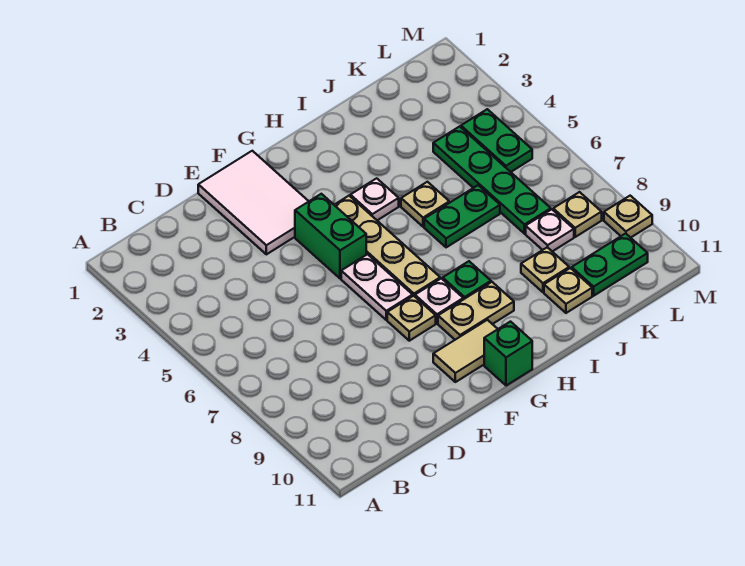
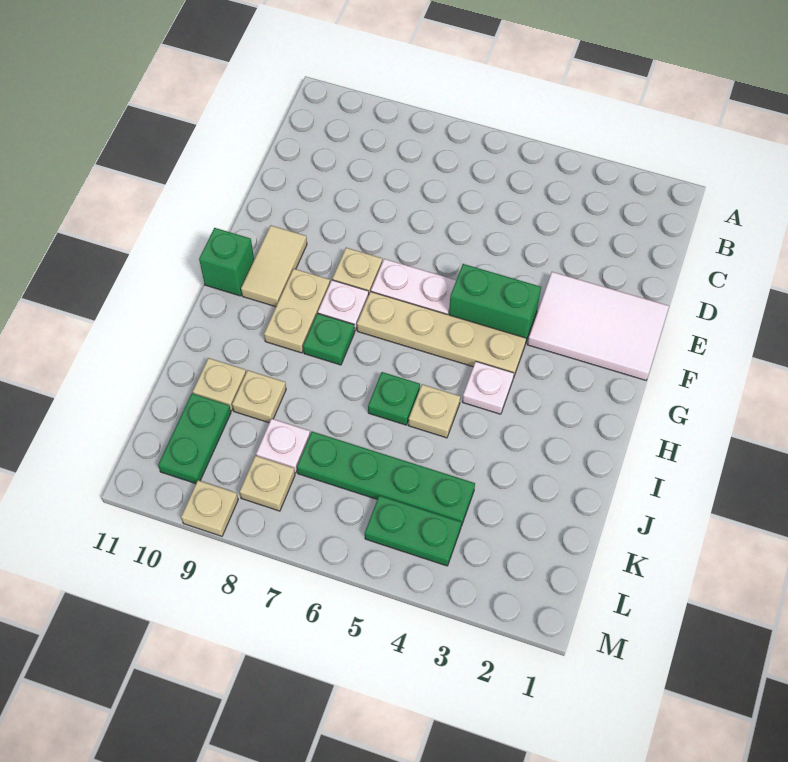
green plate I6:J6 level 1 -> green plate I6 level 1

